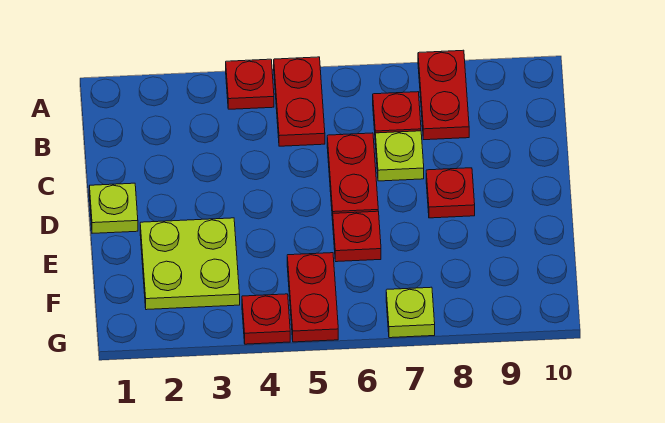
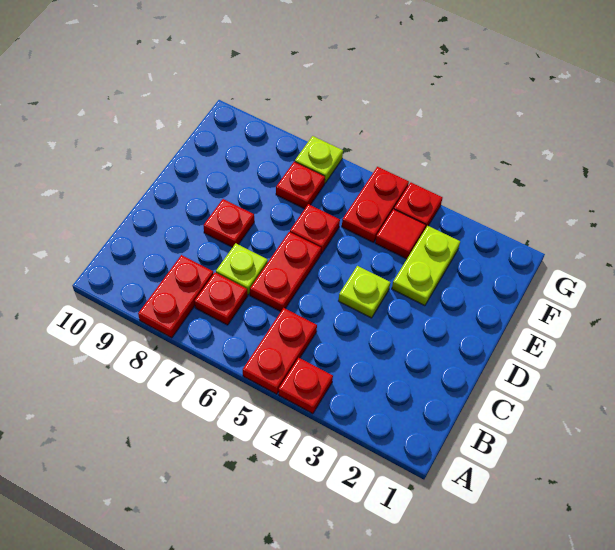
lime plate D1 level 1 -> lime plate D4 level 1
lime plate E2:F3 level 1 -> lime plate E3:F3 level 1
none -> red tile F4 level 1
none -> red plate F7 level 1

